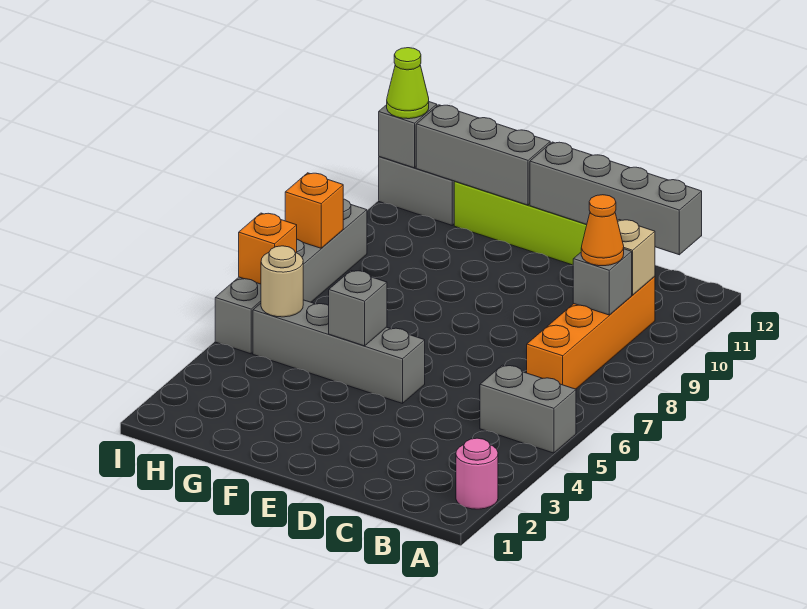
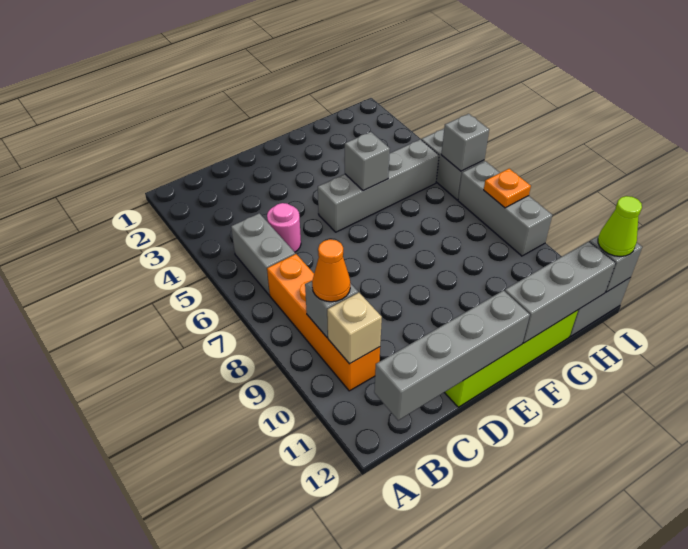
pink round brick A2 level 1 -> pink round brick C5 level 1
grey brick A5:B5 level 1 -> grey brick B5:B6 level 1
tan round brick H5 level 2 -> none
orange brick I6 level 2 -> grey brick I6 level 2
orange brick I8 level 2 -> orange plate I8 level 2

